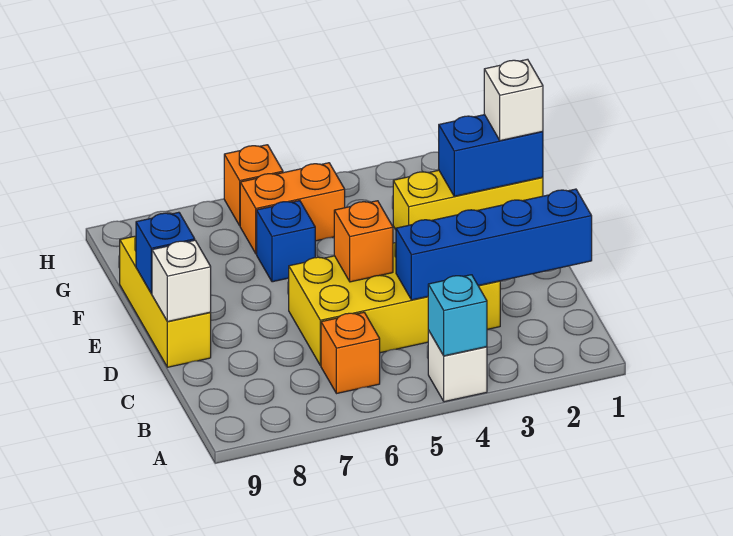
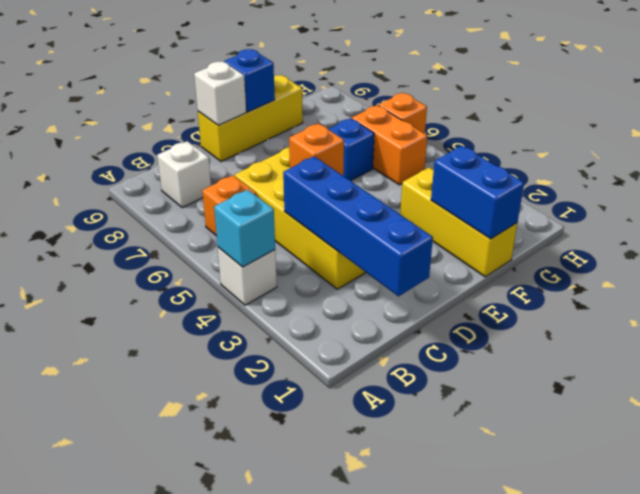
white brick F1 level 3 -> white brick B8 level 1

